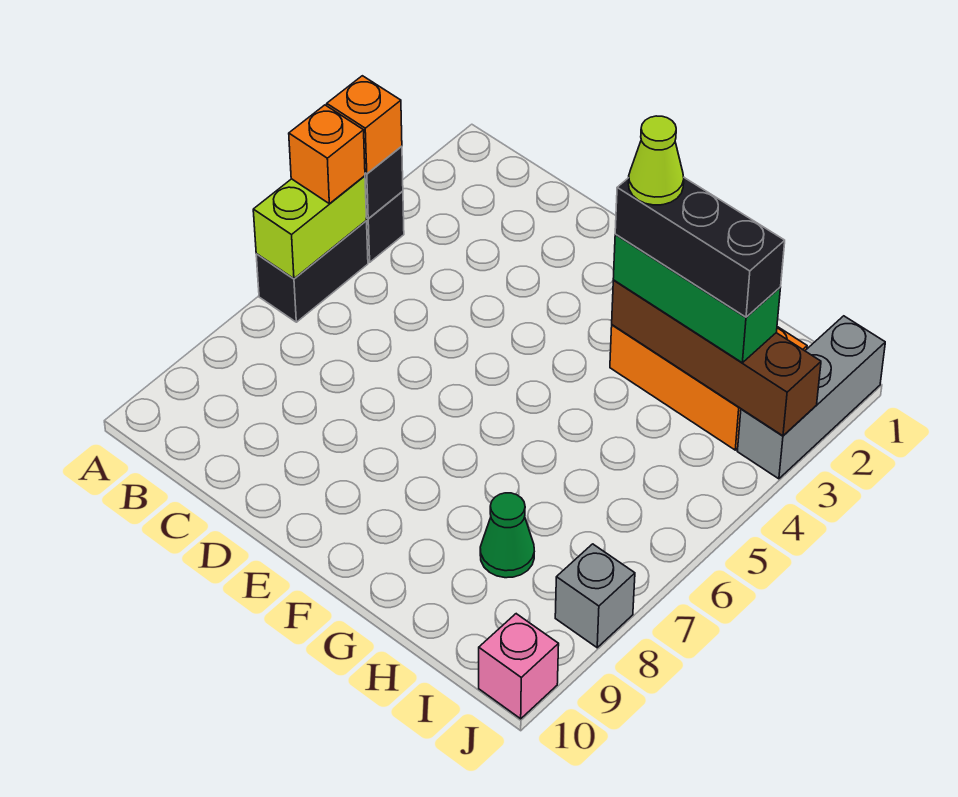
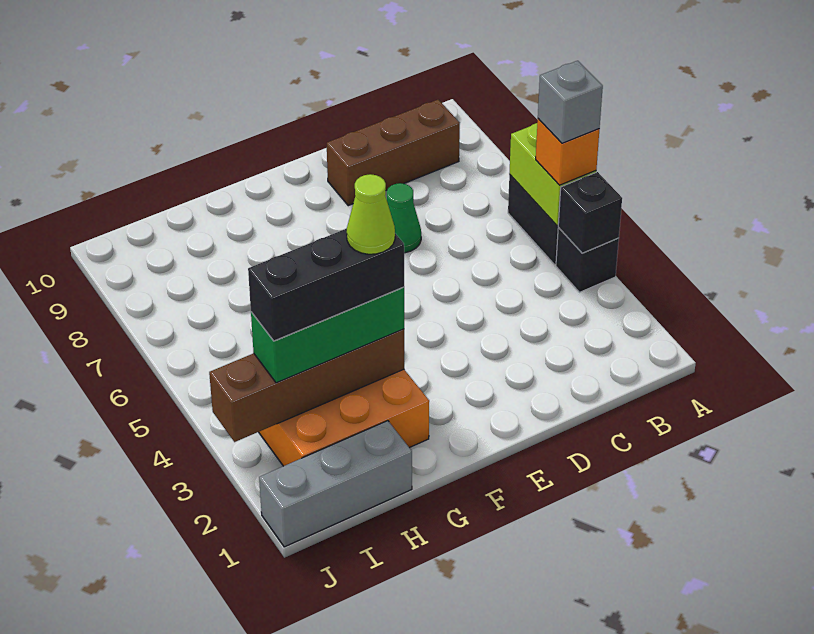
orange brick A4 level 3 -> none
none -> brown brick B9:D9 level 1
green cone H8 level 1 -> green cone D7 level 1
grey brick J1:J3 level 1 -> grey brick H1:J1 level 1
grey brick J8 level 1 -> grey brick A5 level 4
pink brick J10 level 1 -> none

